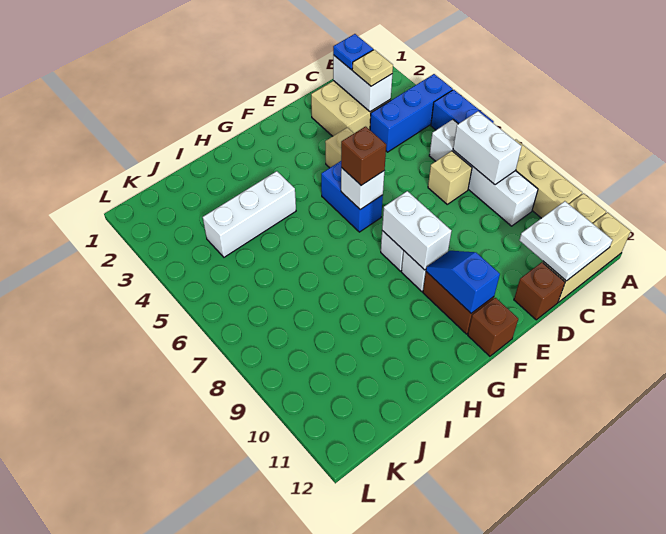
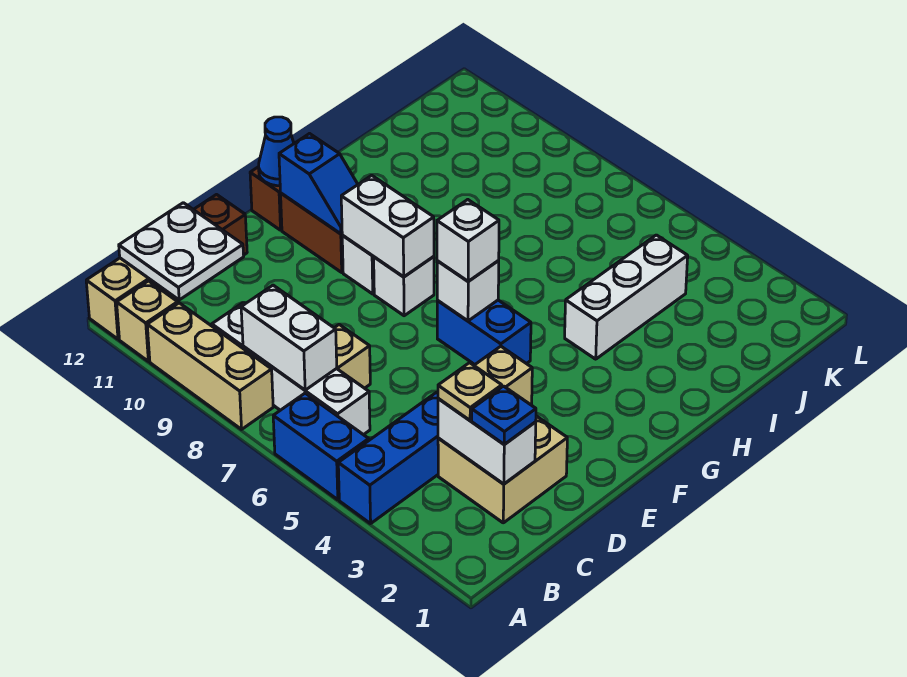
brown brick F6 level 3 -> white brick F6 level 3
none -> blue cone F12 level 2

